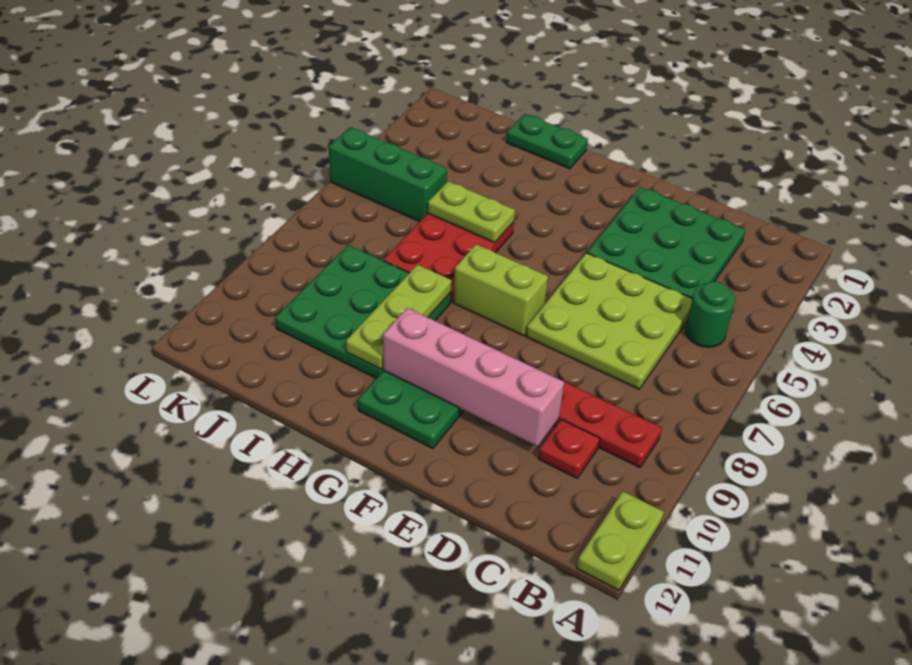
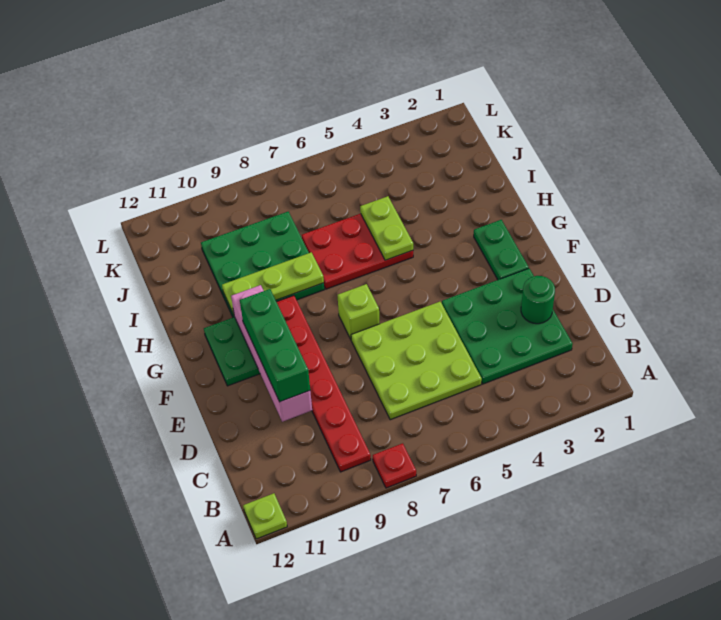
lime plate A11:A12 level 1 -> lime plate A12 level 1
green round brick B5 level 1 -> green round brick D2 level 2
red plate C10 level 1 -> red plate A8 level 1
lime brick F7:G7 level 1 -> lime brick F7 level 1
green plate H1:I1 level 1 -> green plate F2:G2 level 1
green brick J5:L5 level 1 -> green brick D10:F10 level 3

